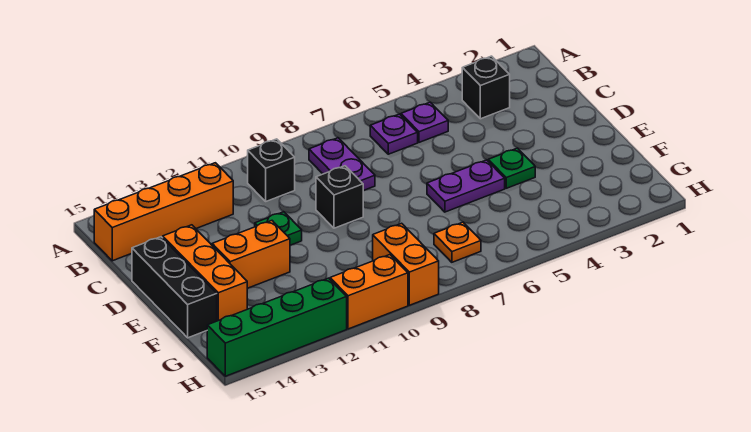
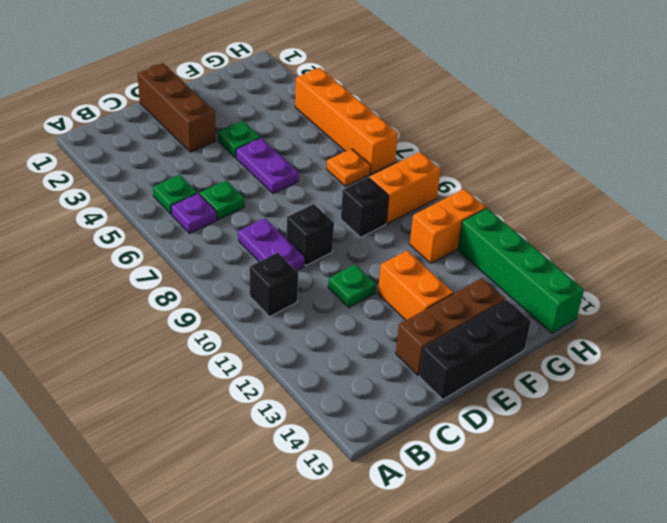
black brick B3 level 1 -> black brick F9 level 1
purple plate B5 level 1 -> green plate B5 level 1
purple plate B8:C8 level 1 -> purple plate C8:C9 level 1
orange brick B12:B15 level 1 -> orange brick H4:H7 level 1
none -> green plate C6 level 1
none -> brown brick D1:D3 level 1
orange brick D14:F14 level 1 -> brown brick D14:F14 level 1
orange brick H10:H11 level 1 -> orange brick G11:H11 level 1

